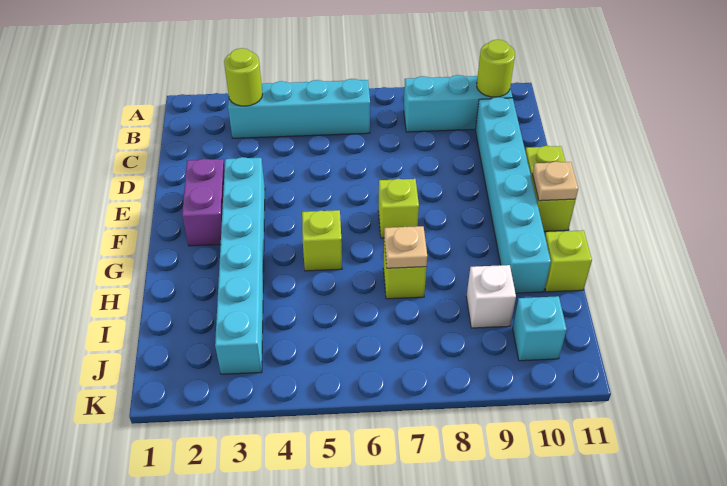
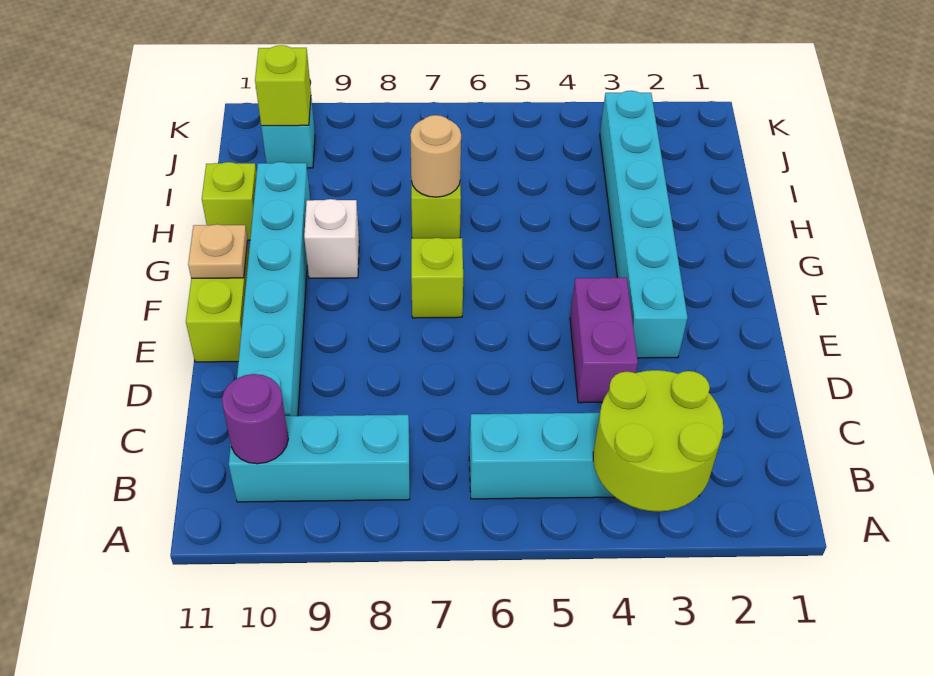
lime round brick B3 level 2 -> lime round brick A3:B4 level 2
lime round brick B10 level 2 -> purple round brick B10 level 2
purple brick E2:F2 level 1 -> purple brick D4:E4 level 1
lime brick G5 level 1 -> lime brick J10 level 2
tan plate H7 level 2 -> tan round brick H7 level 2
white brick I9 level 1 -> white brick G9 level 1

